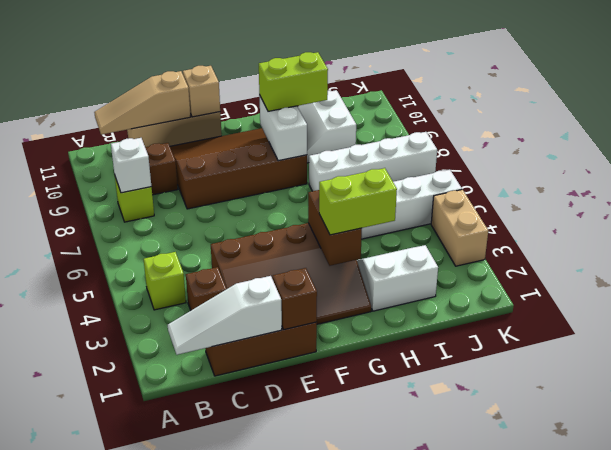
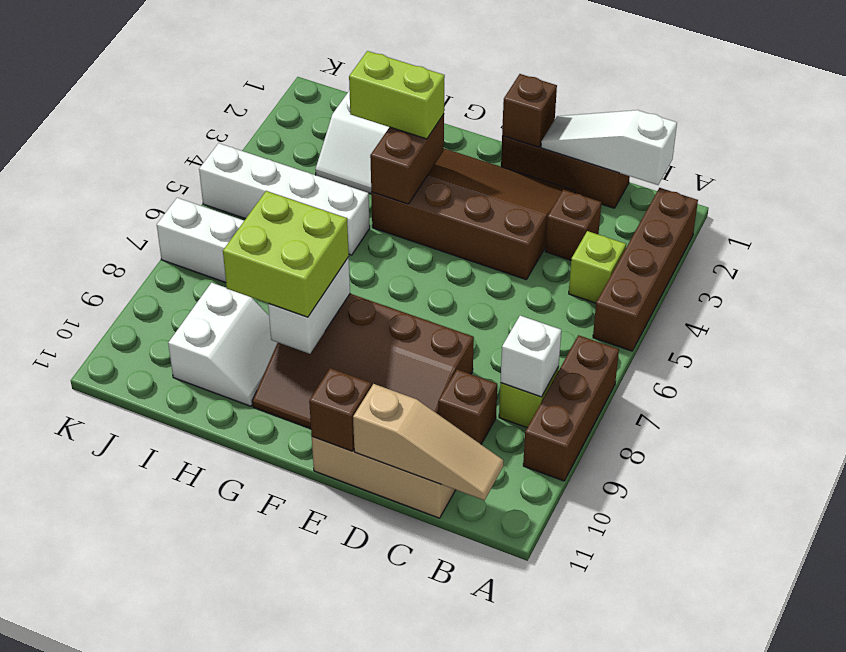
none -> brown brick A2:A5 level 1
none -> brown brick A7:A9 level 1
white slope B1:D1 level 2 top D -> white slope B1:D1 level 2 top B
tan brick E11 level 2 -> brown brick E11 level 2
lime brick G9:H9 level 3 -> lime brick G8:H9 level 3
tan brick K3:K4 level 1 -> none

